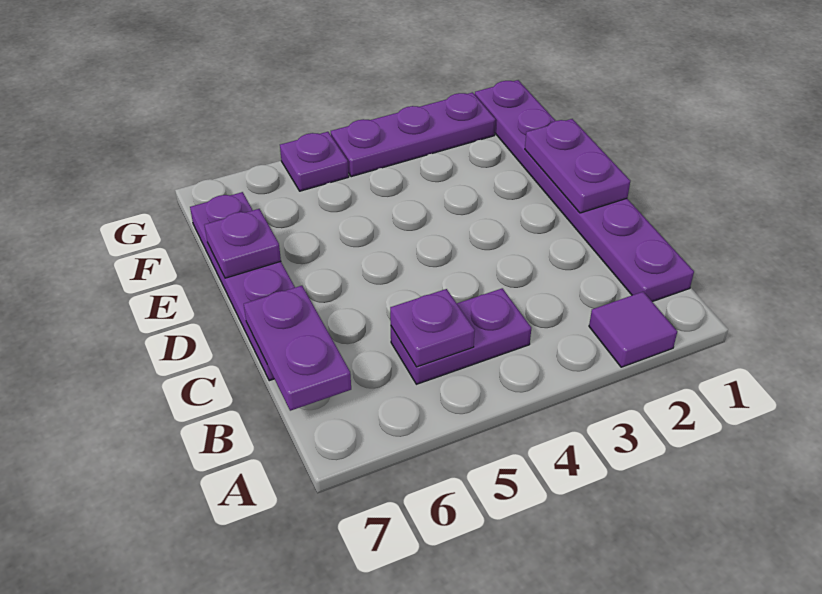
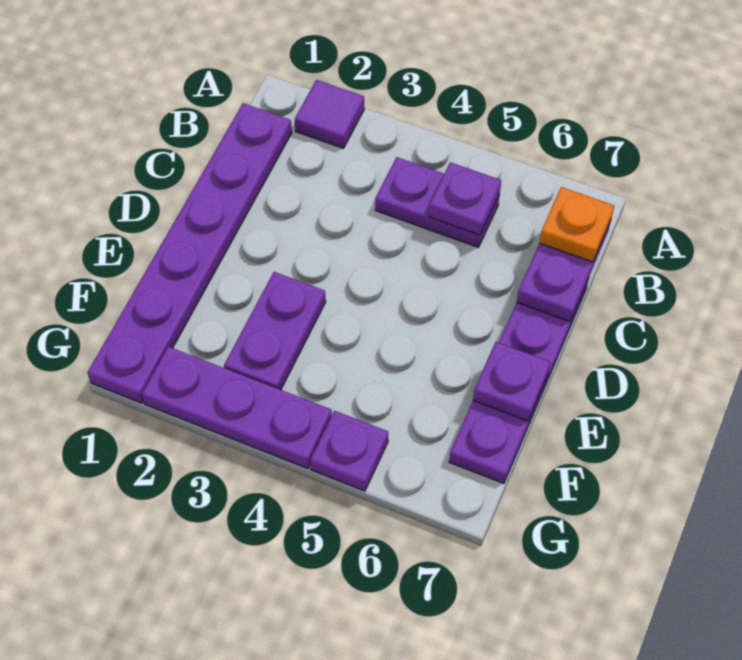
none -> orange plate B7 level 3
purple plate D1:E1 level 2 -> purple plate E3:F3 level 1

